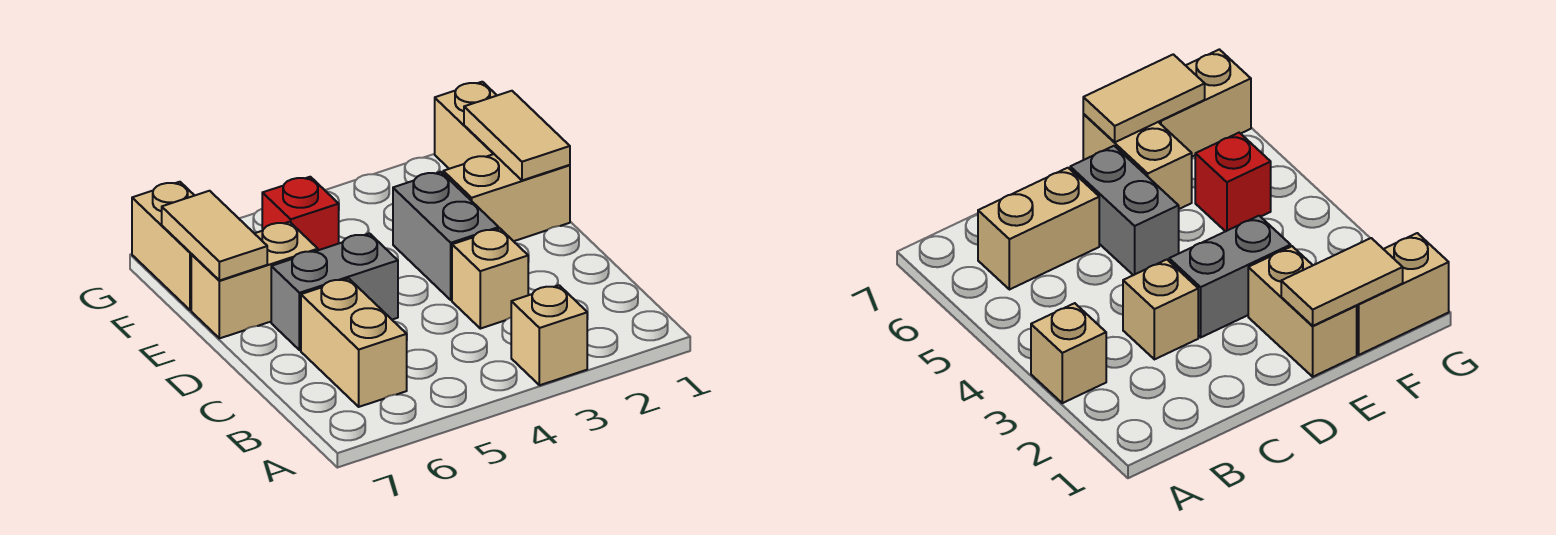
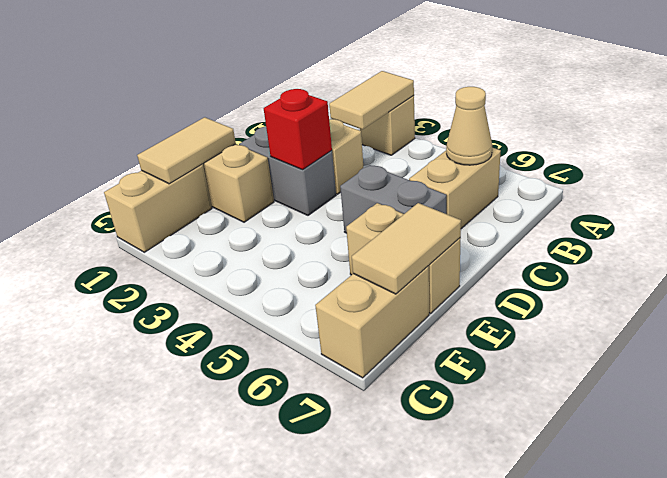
none -> tan tile A3:B3 level 2
none -> tan cone B6 level 2
grey brick D3:E3 level 1 -> grey brick D2:D3 level 1
red brick F5 level 1 -> red brick D3 level 2

